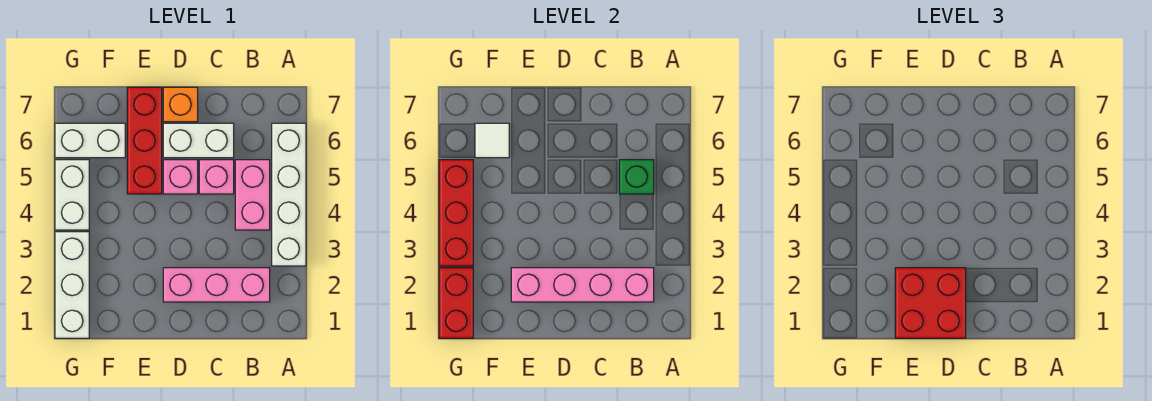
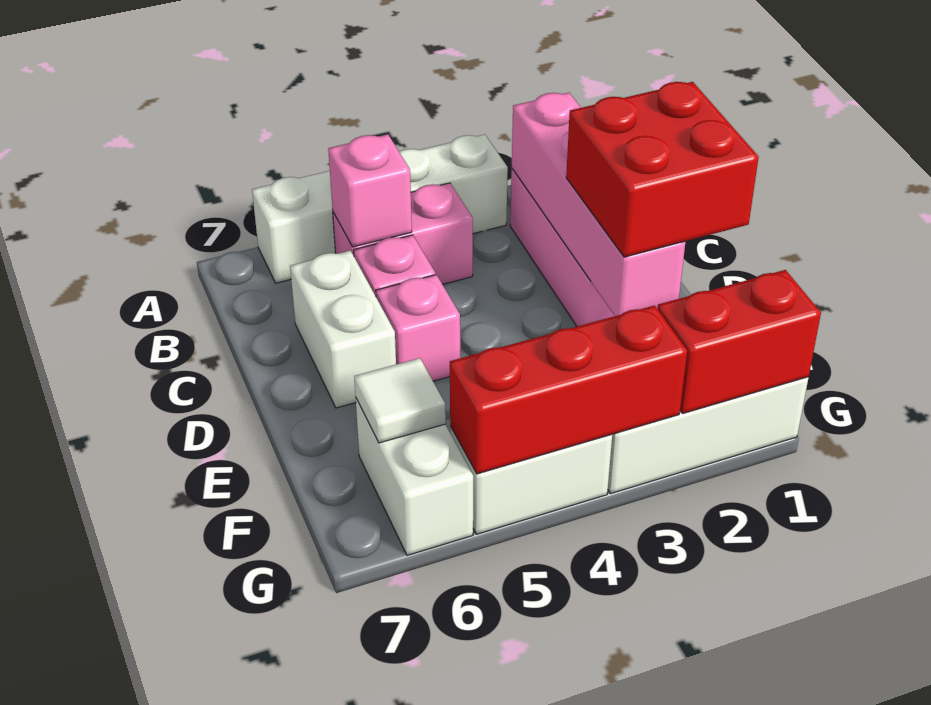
green brick B5 level 2 -> pink brick B5 level 2
orange brick D7 level 1 -> none
red brick E5:E7 level 1 -> none

